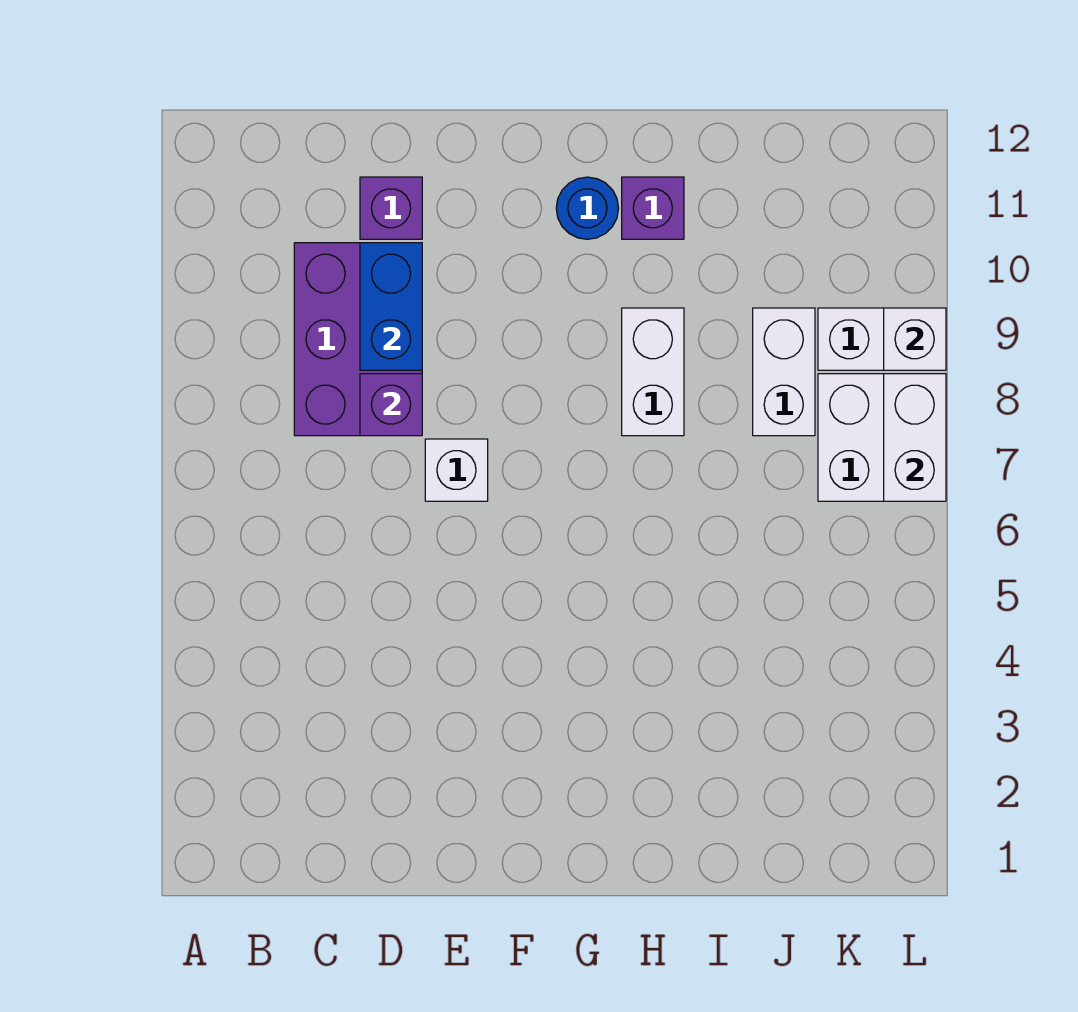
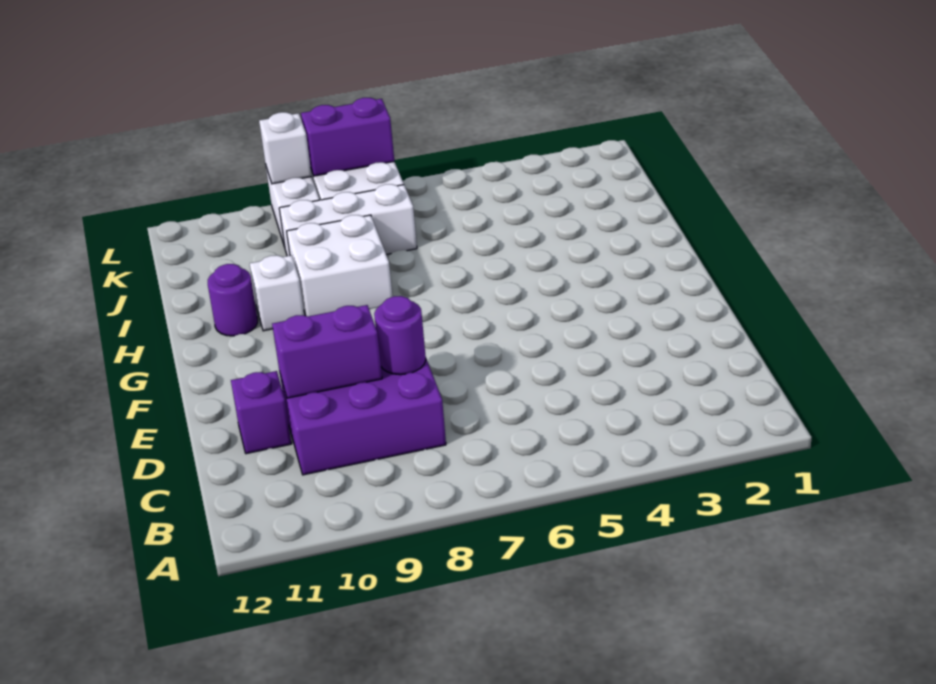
purple brick D8 level 2 -> purple round brick D8 level 2
blue brick D9:D10 level 2 -> purple brick D9:D10 level 2
white brick E7 level 1 -> white brick H10 level 1
blue round brick G11 level 1 -> none
white brick H8:H9 level 1 -> white brick H8:I9 level 1
purple brick H11 level 1 -> purple round brick H11 level 1
white brick J8:J9 level 1 -> white brick J7:J9 level 1
white brick L7:L8 level 2 -> purple brick L7:L8 level 2

